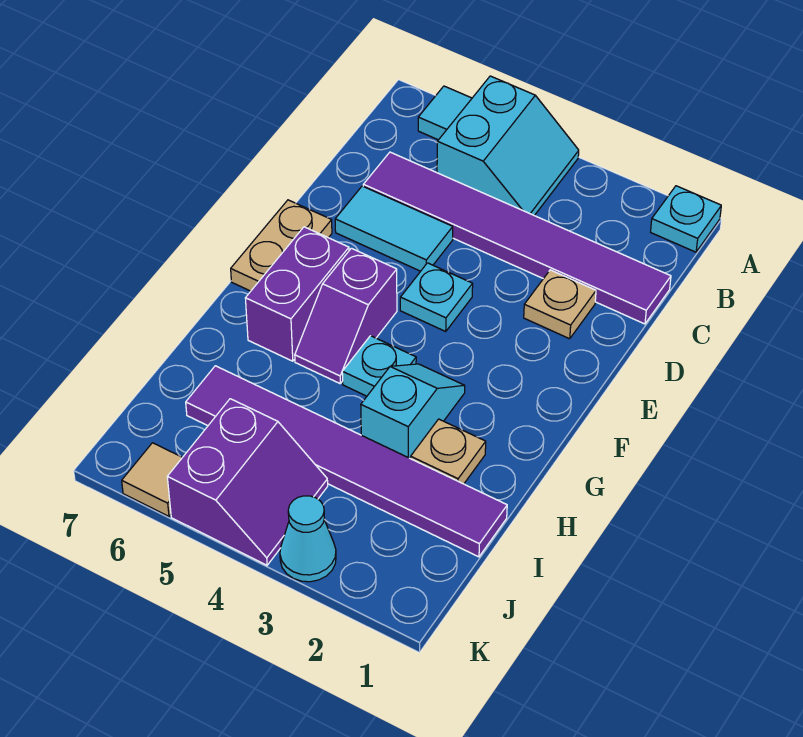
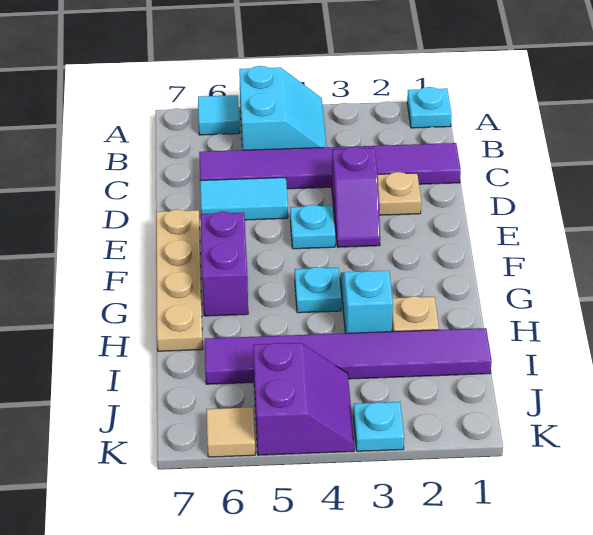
tan plate E7:F7 level 1 -> tan plate E7:H7 level 1
purple slope F5:G5 level 1 top F -> purple slope D3:E3 level 1 top D
cyan cone K3 level 1 -> cyan plate K3 level 1

